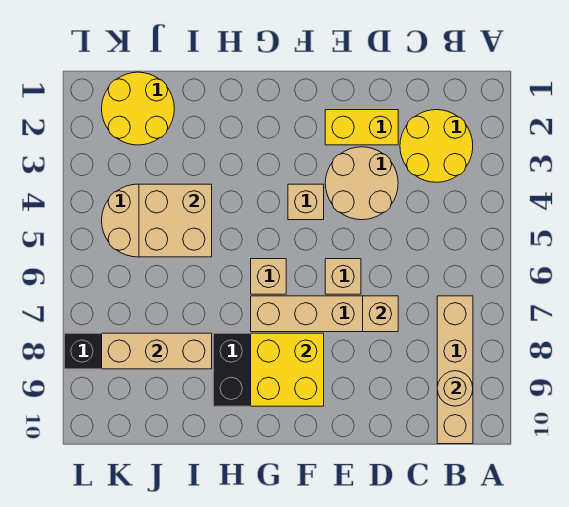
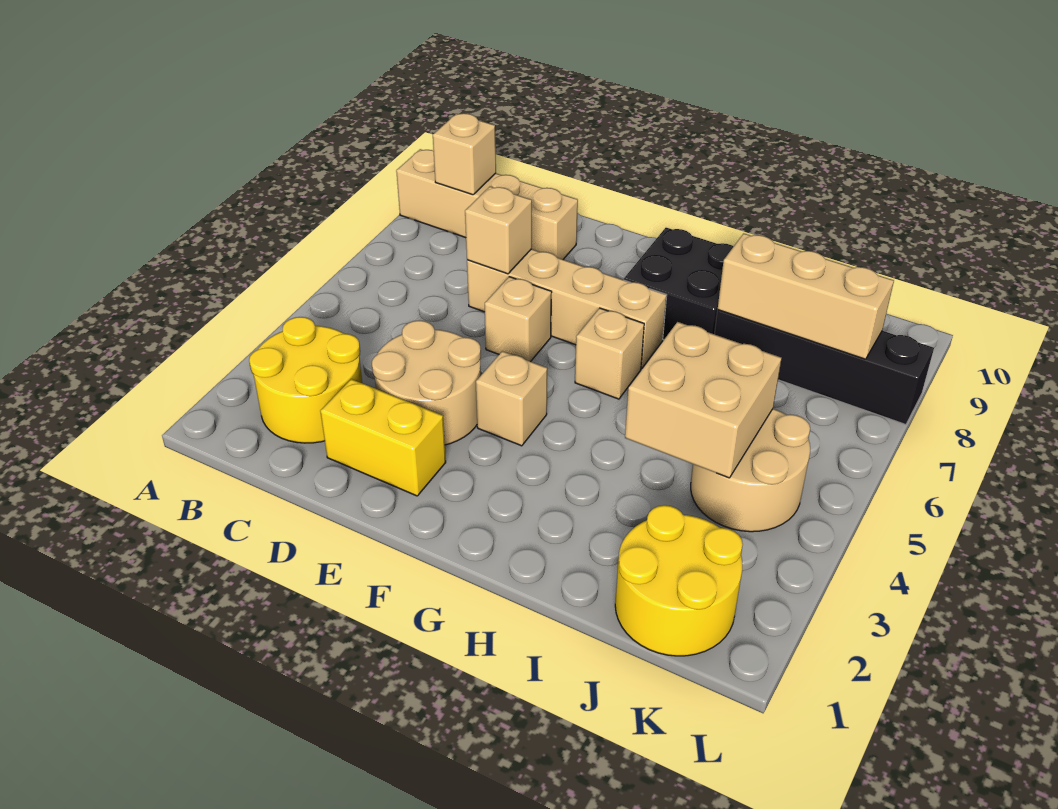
tan brick B7:B10 level 1 -> tan brick A9:D9 level 1
tan round brick B9 level 2 -> tan brick B9 level 2
yellow brick F8:G9 level 2 -> none

